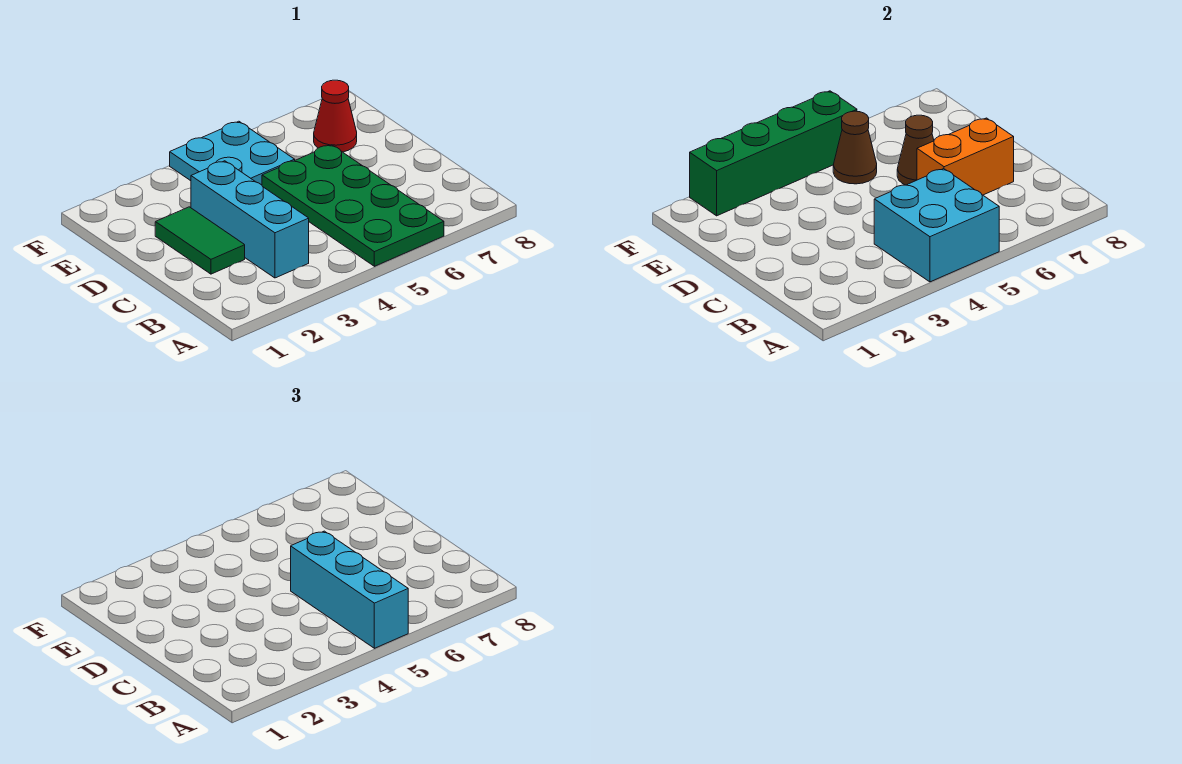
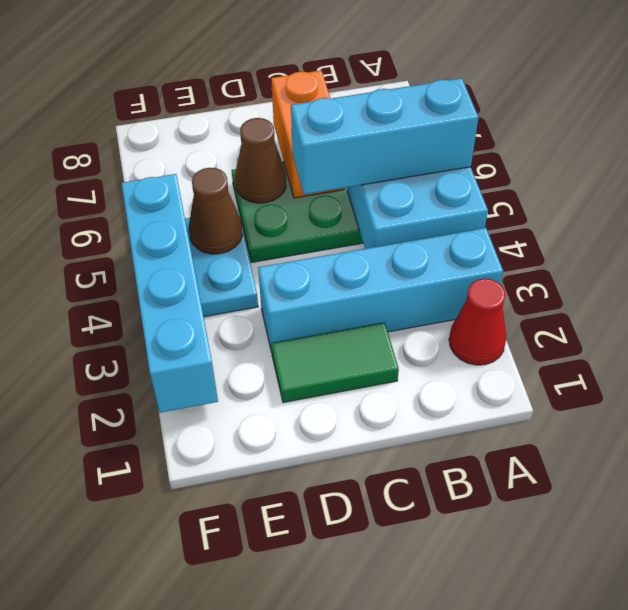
cyan brick B3:D3 level 1 -> cyan brick A3:D3 level 1
red cone E7 level 1 -> red cone A2 level 1
green brick F2:F5 level 2 -> cyan brick F2:F5 level 2

